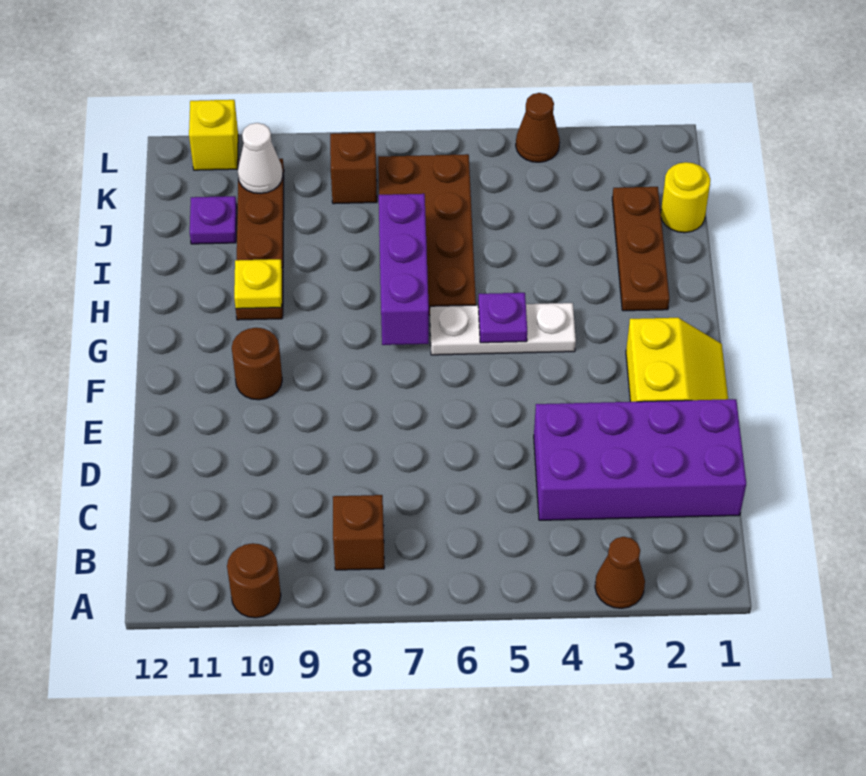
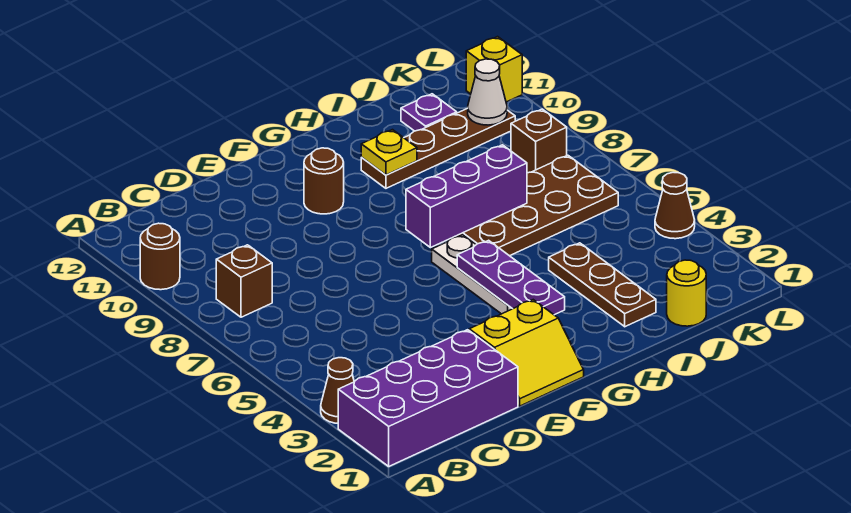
purple brick C1:D4 level 1 -> purple brick A1:D2 level 1
purple plate G5 level 2 -> purple plate G3:G5 level 2
brown plate H2:J2 level 1 -> brown plate I2:I4 level 1

